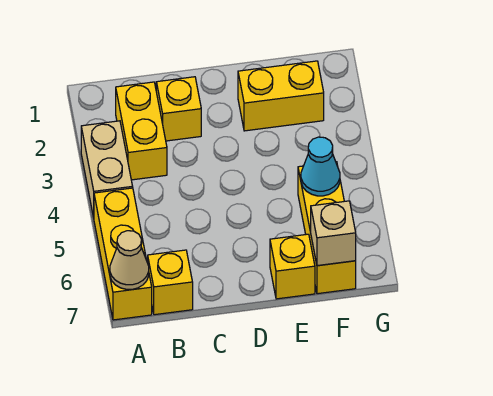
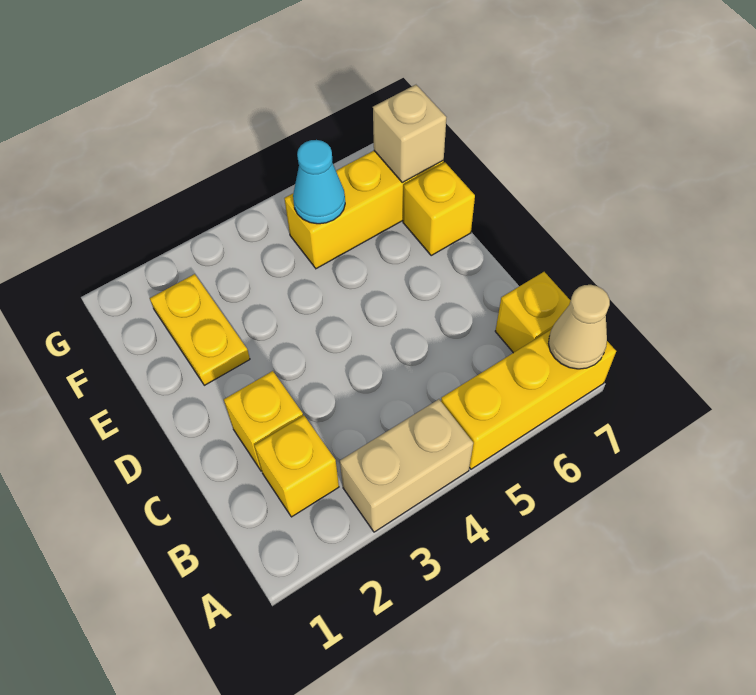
yellow brick B2:B3 level 1 -> yellow brick B2 level 1
yellow brick E2:F2 level 1 -> yellow plate E2:F2 level 1

